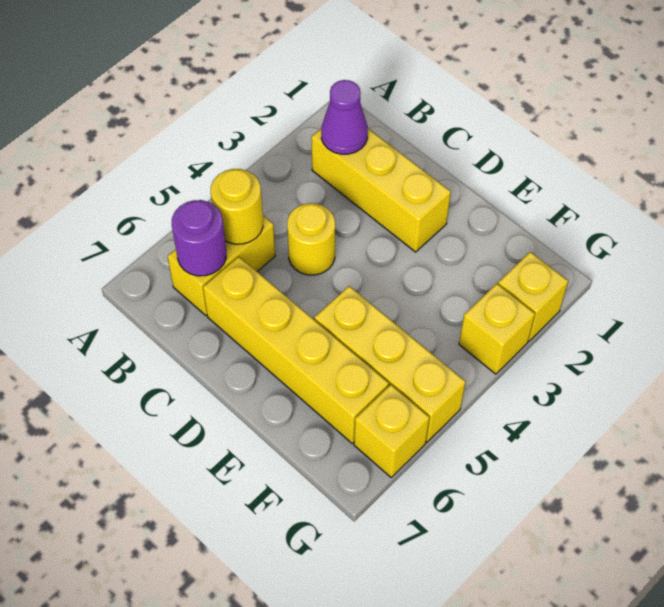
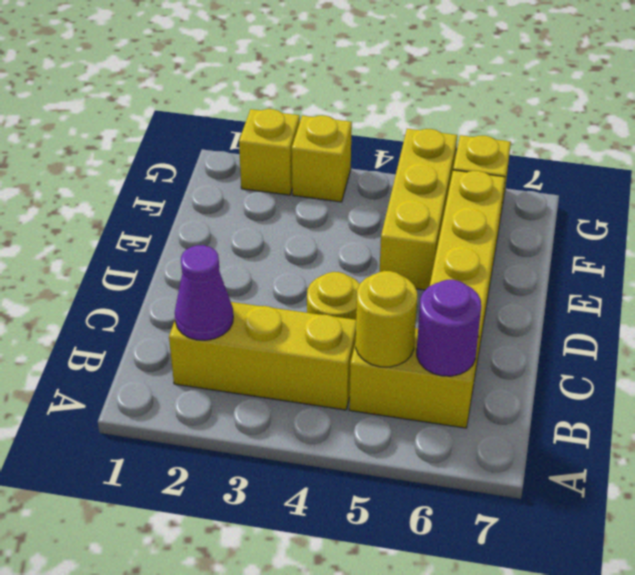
yellow brick B2:D2 level 1 -> yellow brick B2:B4 level 1

